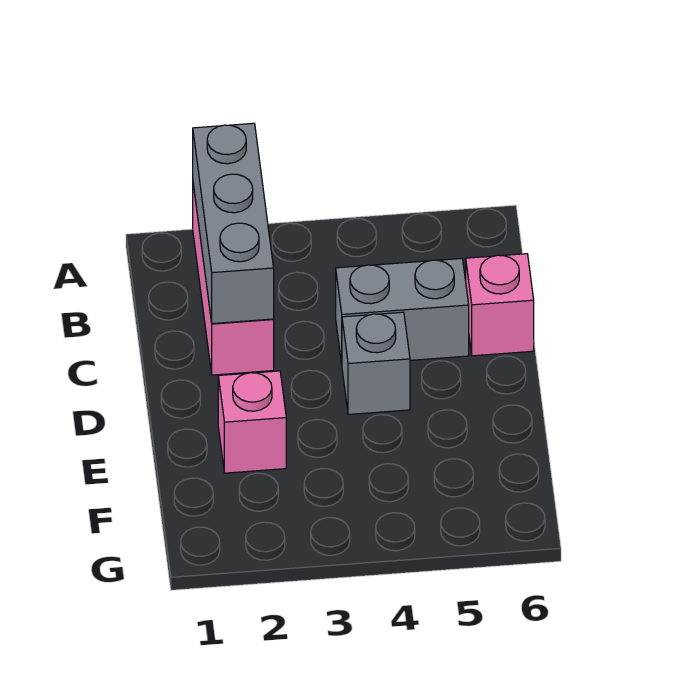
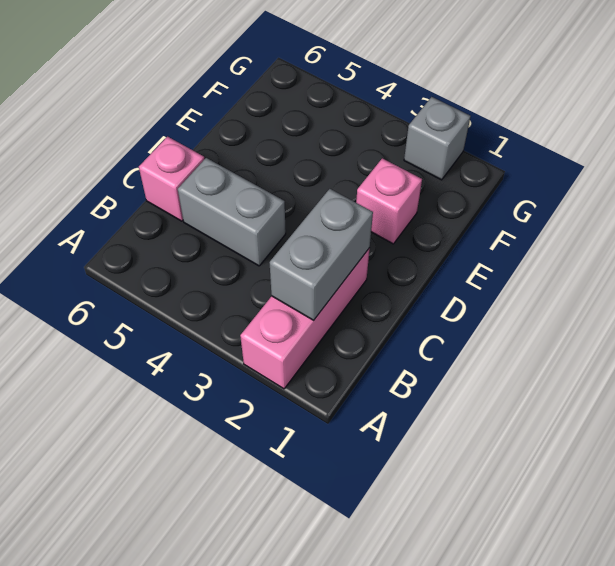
grey brick A2:C2 level 2 -> grey brick B2:C2 level 2
grey brick D4 level 1 -> grey brick G2 level 1

